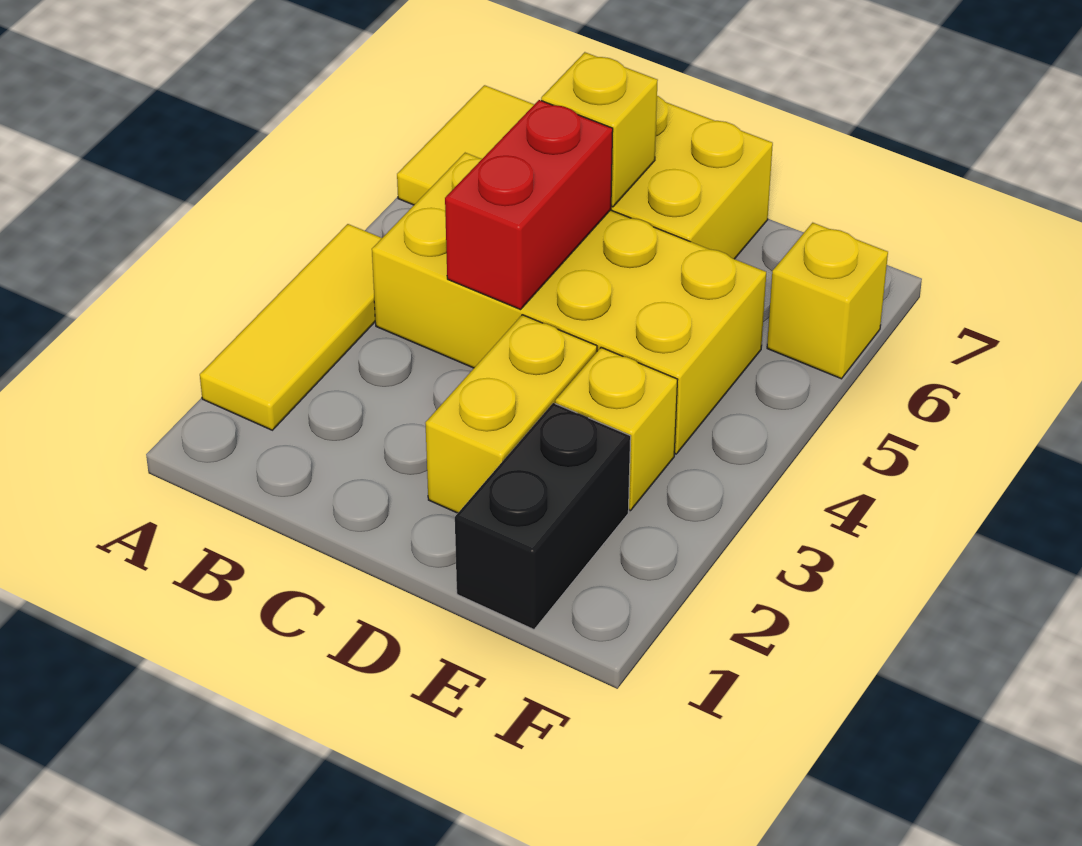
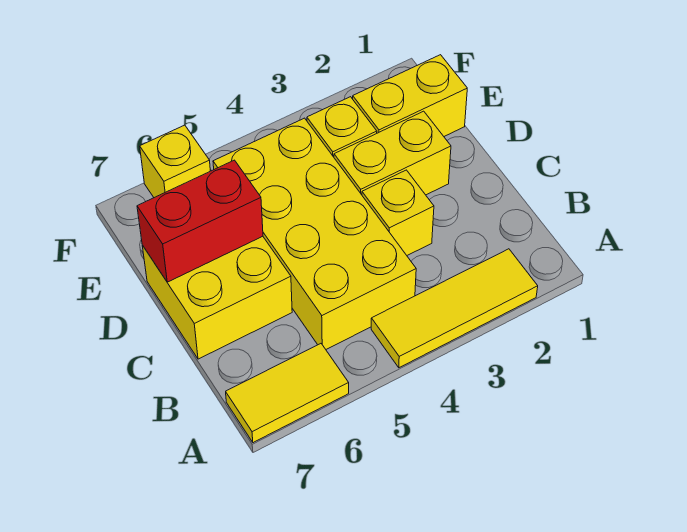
red brick C4:C5 level 2 -> red brick D6:D7 level 2
yellow brick C6 level 2 -> yellow brick C3 level 1
black brick E1:E2 level 1 -> yellow brick E1:E2 level 1

